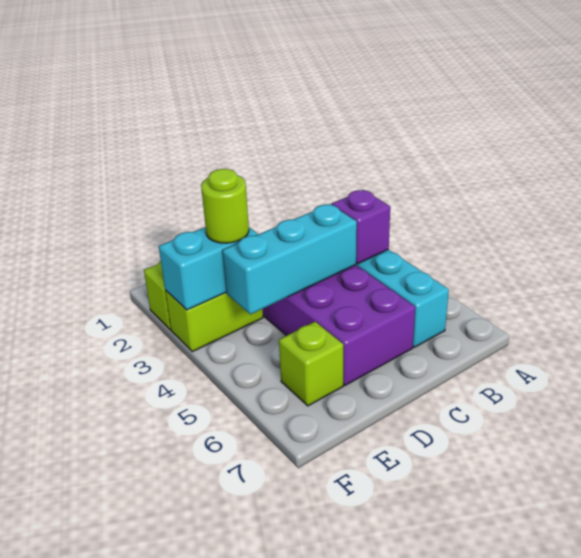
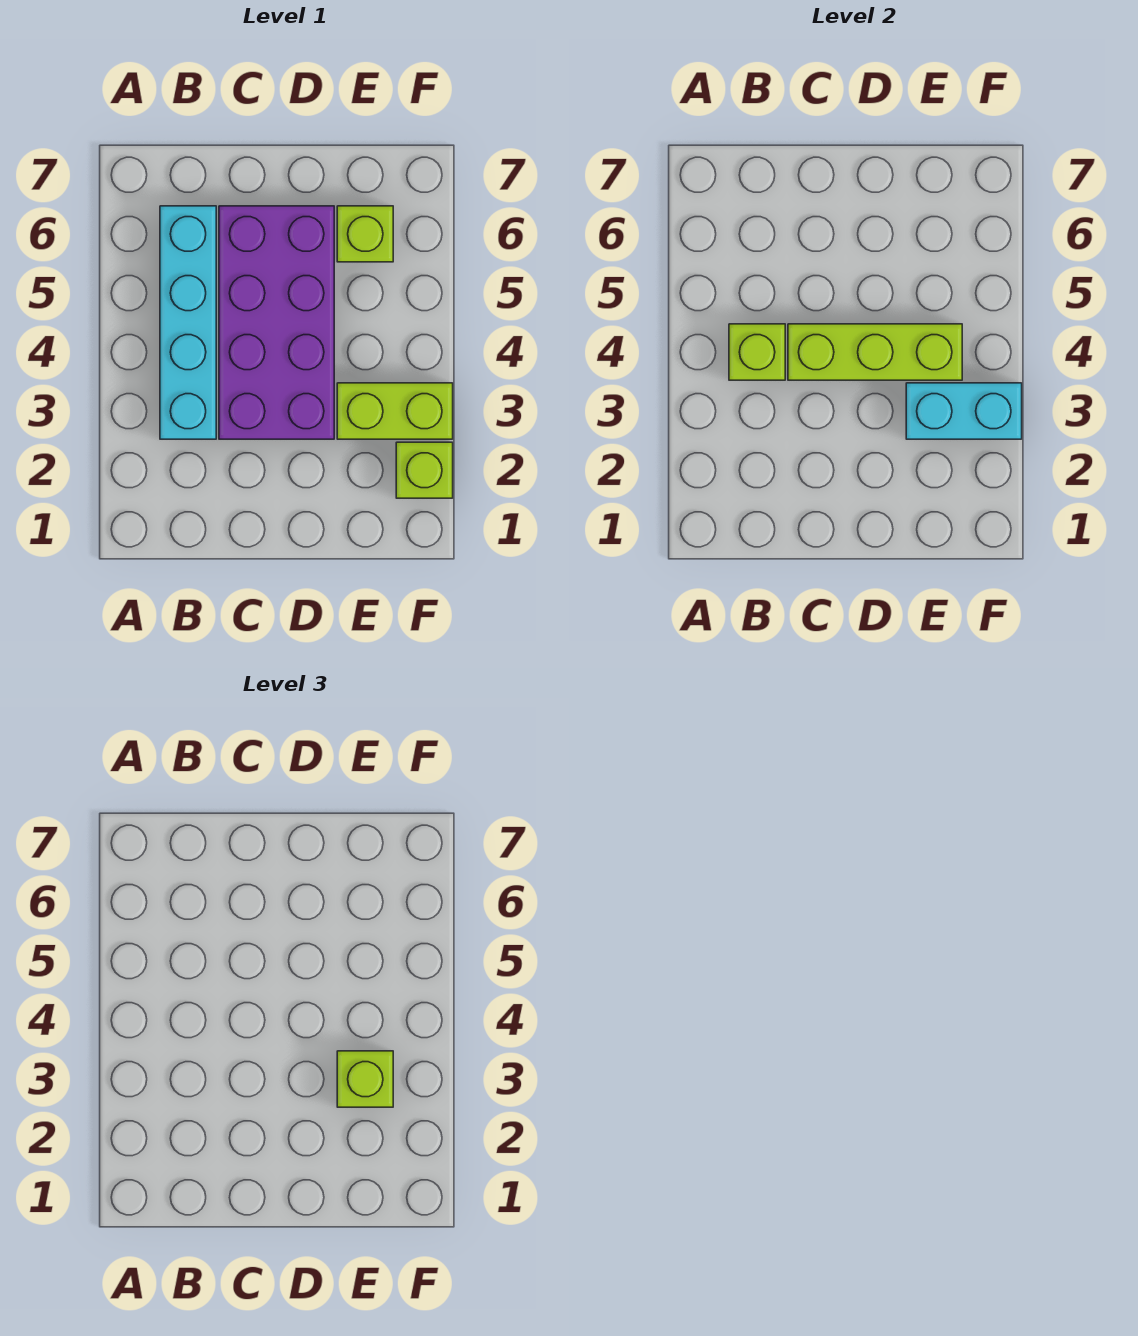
purple brick B4 level 2 -> lime brick B4 level 2
cyan brick C4:E4 level 2 -> lime brick C4:E4 level 2
lime round brick E3 level 3 -> lime brick E3 level 3

